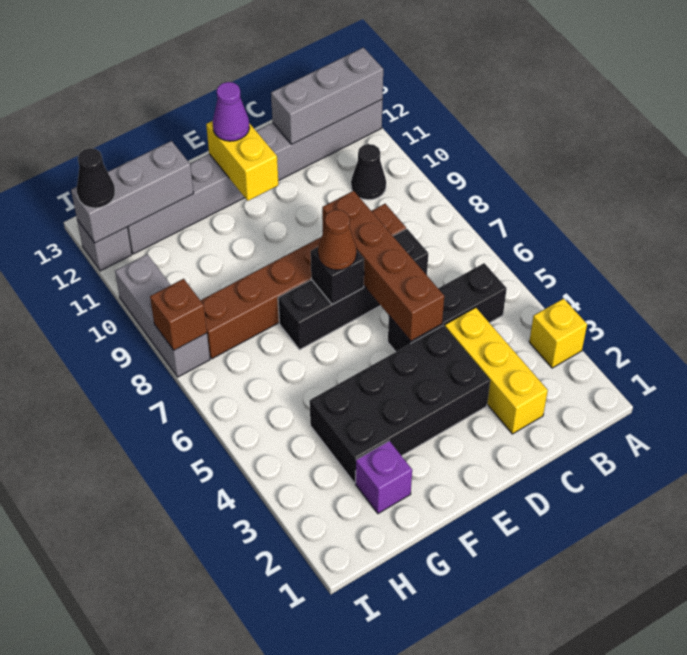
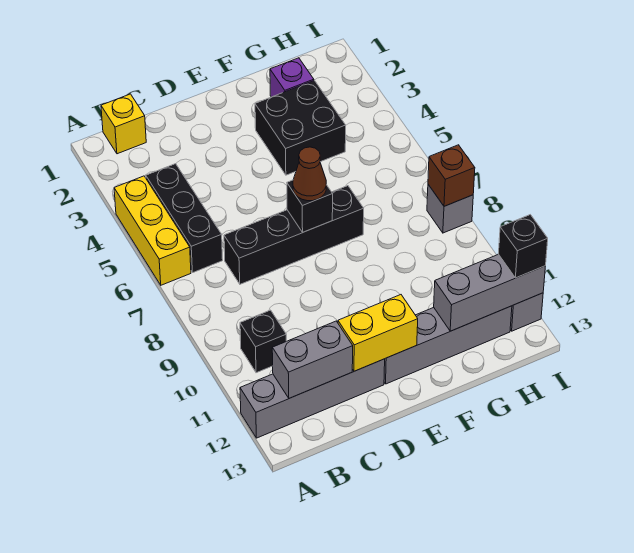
yellow brick A3 level 1 -> yellow brick B1 level 1
grey brick A12:C12 level 2 -> grey brick B12:C12 level 2
black brick B5:D5 level 1 -> black brick B4:B6 level 1
black cone B10 level 1 -> black brick B10 level 1
yellow brick C2:C4 level 1 -> yellow brick A4:A6 level 1
brown brick C8:H8 level 1 -> none
black brick D3:G4 level 1 -> black brick F3:G4 level 1
brown brick D5:D8 level 2 -> none
yellow brick E11:E12 level 2 -> yellow brick D12:E12 level 2
purple cone E12 level 3 -> none
grey brick I8:I10 level 1 -> grey brick I8 level 1
black cone I12 level 3 -> black brick I12 level 3

